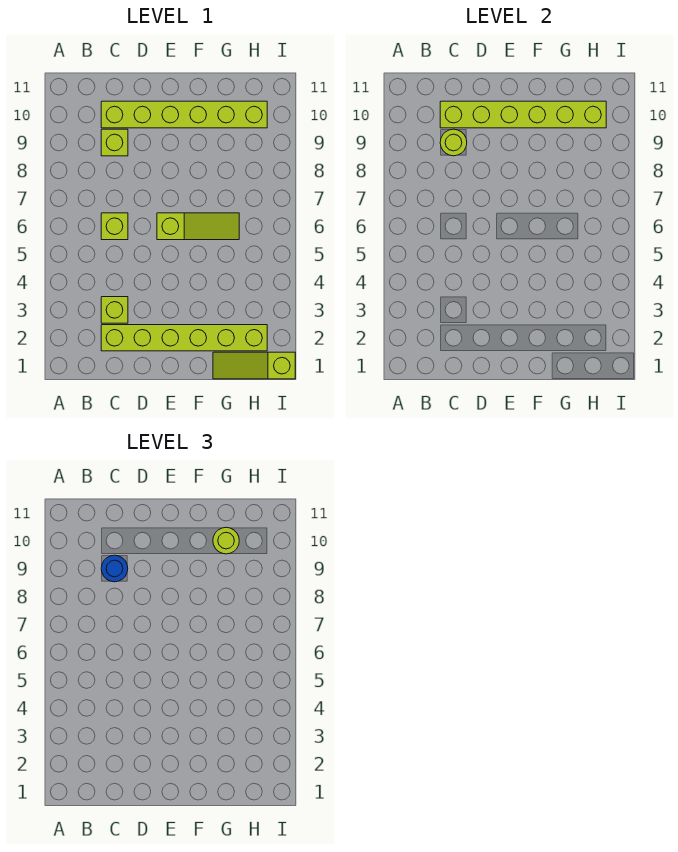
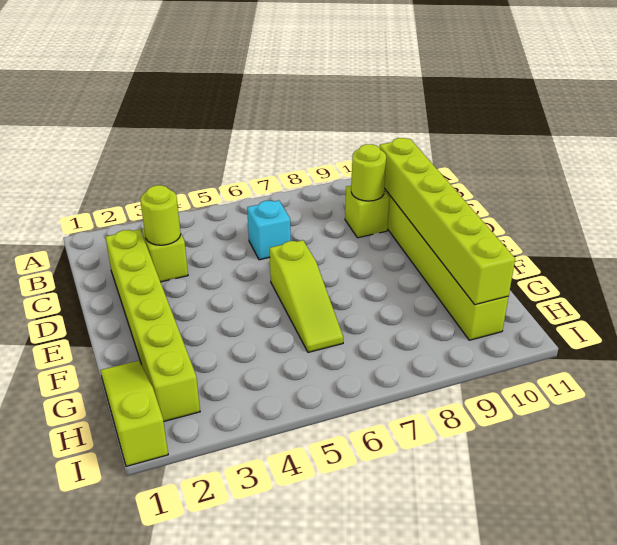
lime brick C6 level 1 -> cyan brick C6 level 1
blue round brick C9 level 3 -> none
lime round brick G10 level 3 -> lime round brick C3 level 2

